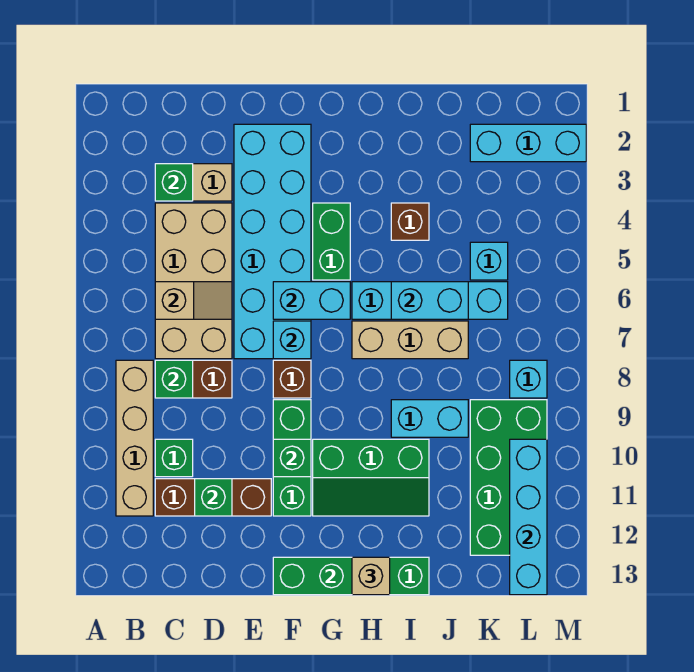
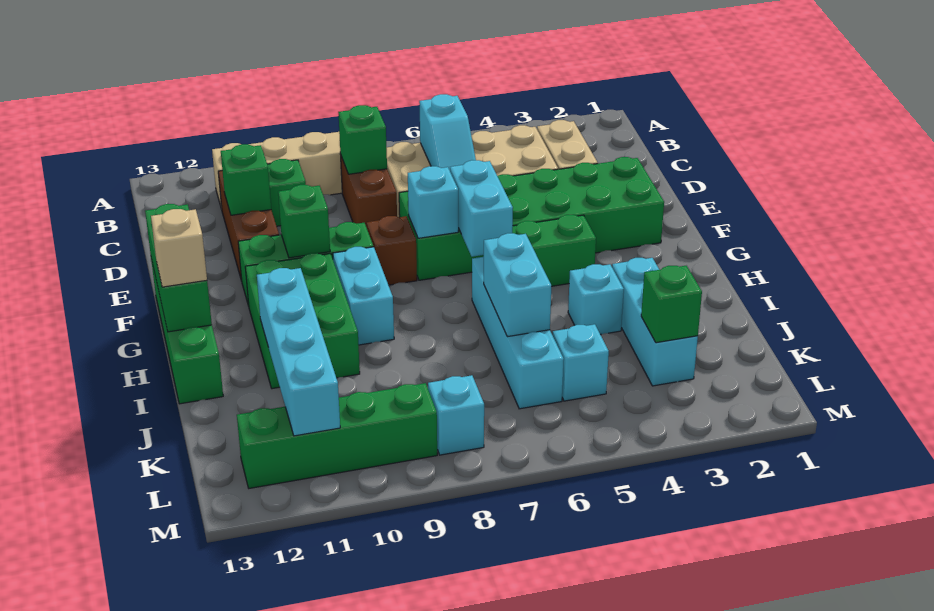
green brick C3 level 2 -> green brick K3 level 2
tan slope C6:D6 level 2 top C -> cyan slope C6:D6 level 2 top C
cyan brick E2:F7 level 1 -> green brick E2:F7 level 1
green slope G10:I11 level 1 top 10 -> green brick G10:I11 level 1
tan brick H7:J7 level 1 -> none
brown brick I4 level 1 -> cyan brick I4 level 1
cyan brick I9:J9 level 1 -> cyan brick G9:H9 level 1
cyan brick K2:M2 level 1 -> cyan brick I3:K3 level 1
green brick K9:L12 level 1 -> green brick L9:L12 level 1
cyan brick L10:L13 level 2 -> cyan brick I11:L11 level 2

